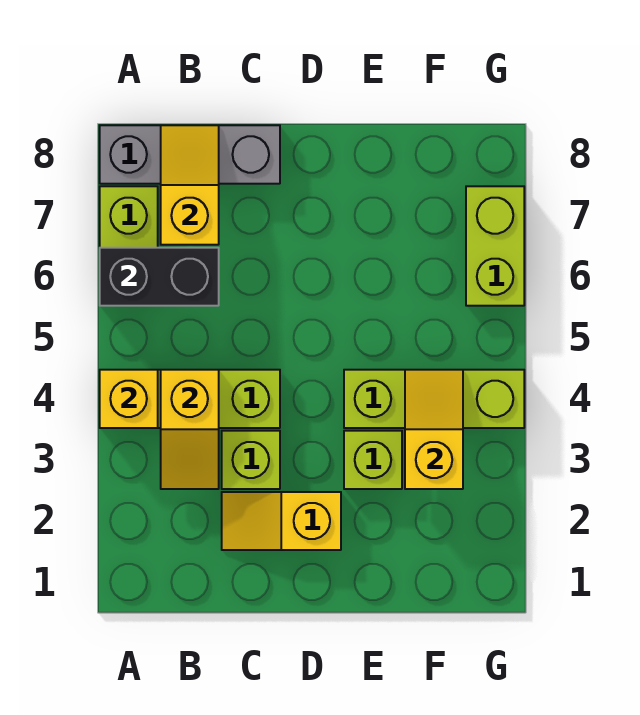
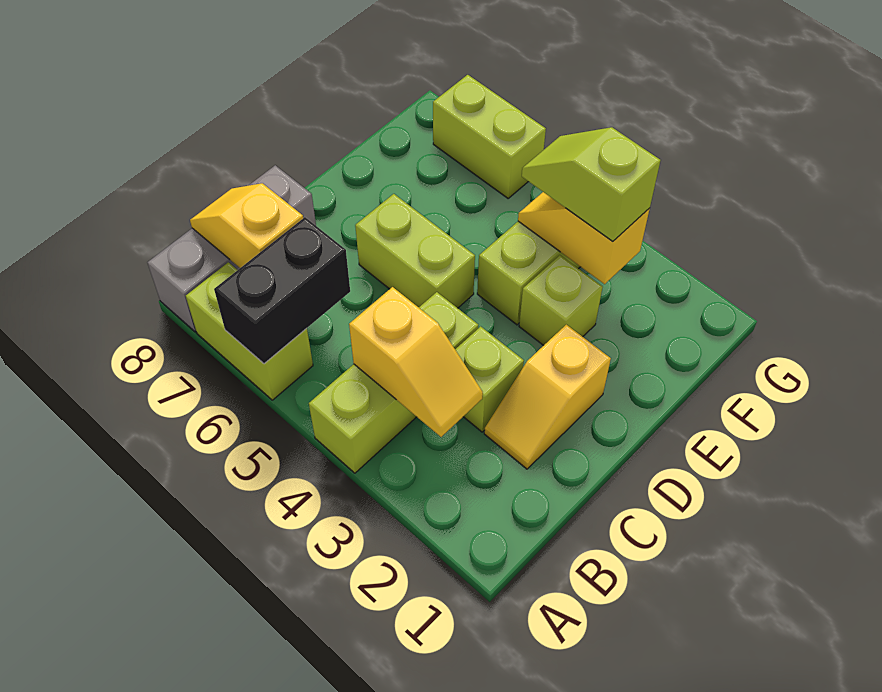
yellow brick A4 level 2 -> none
none -> lime brick D5:D6 level 1
none -> lime slope F3:F4 level 3 top 3

